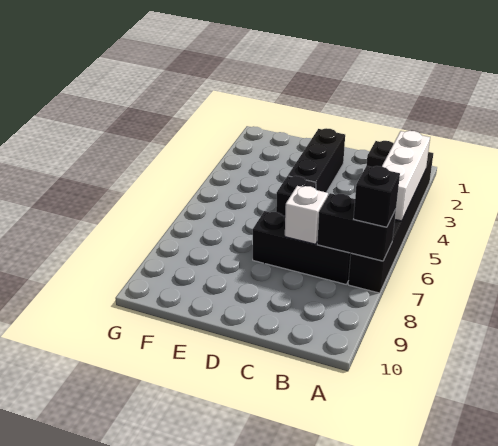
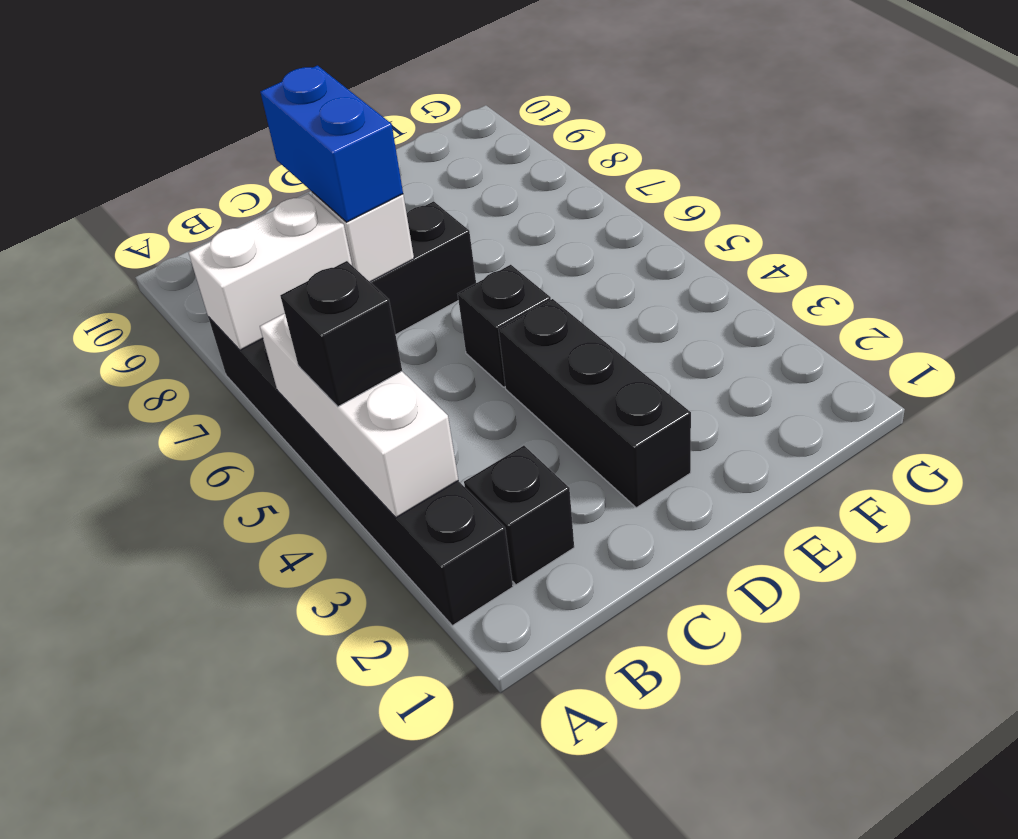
black brick A7:B7 level 2 -> white brick A7:B7 level 2
black brick A7 level 3 -> black brick A4 level 3
none -> blue brick C7:C8 level 3

